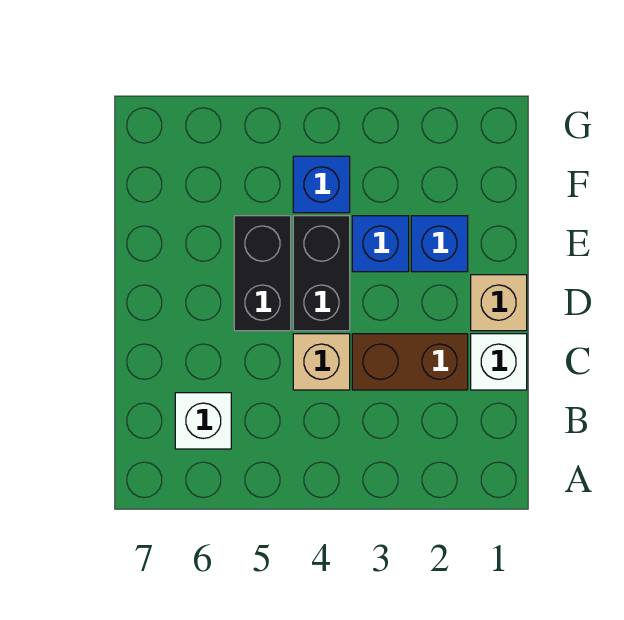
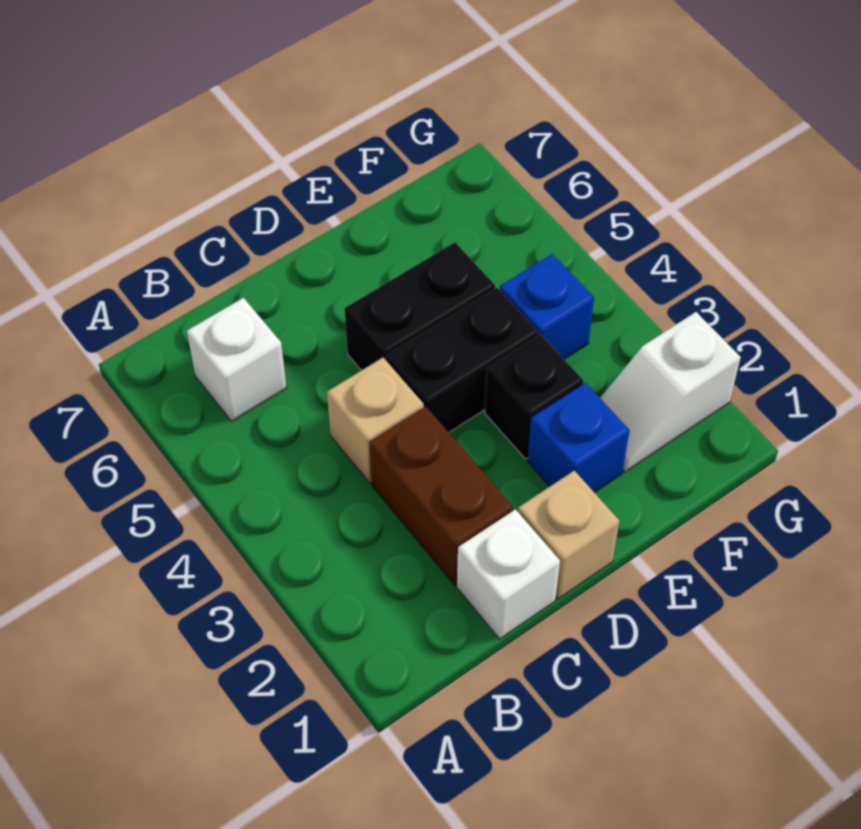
blue brick E3 level 1 -> black brick E3 level 1
none -> white slope F2:G2 level 1 top G

